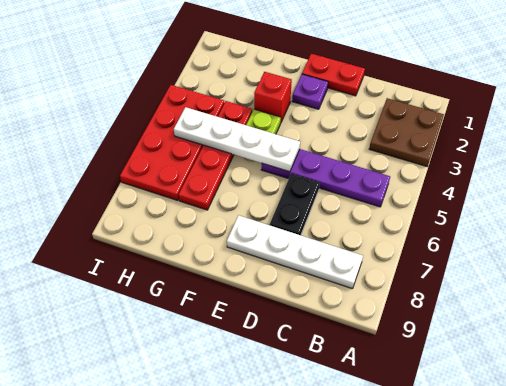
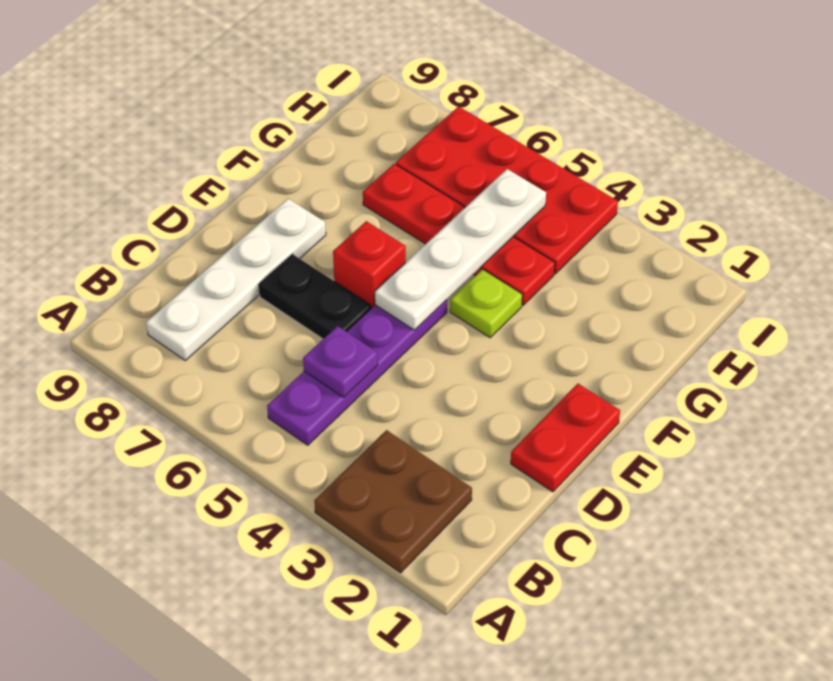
purple plate E2 level 1 -> purple plate C5 level 2
red brick F3 level 1 -> red brick E6 level 1

